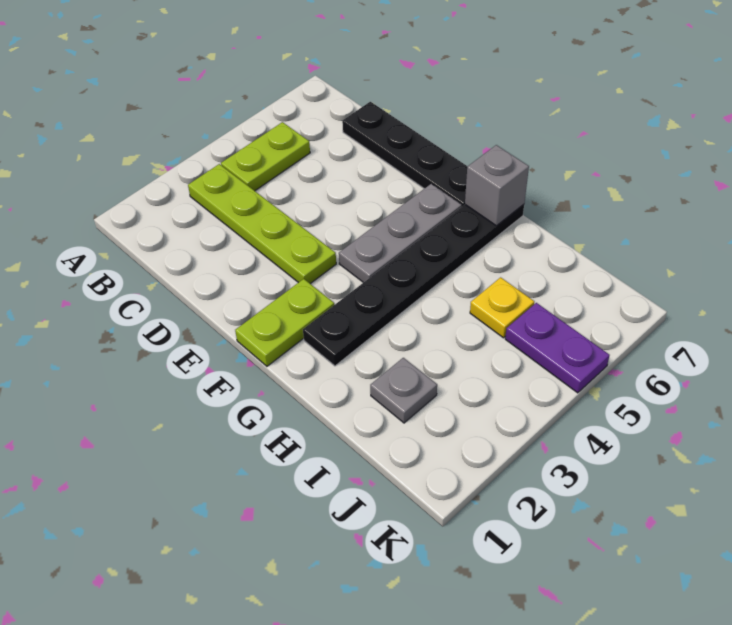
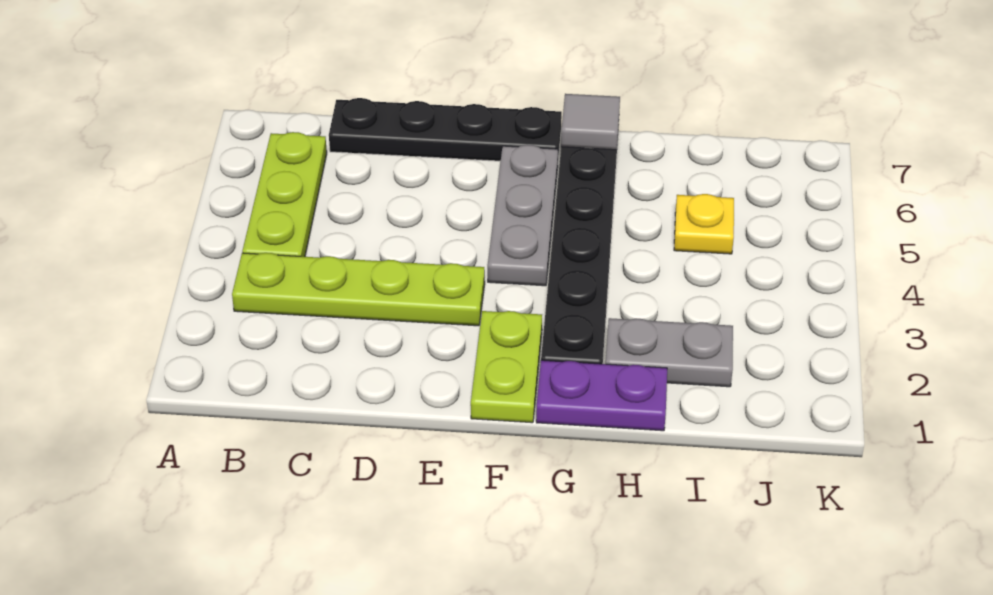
lime plate B4:B5 level 1 -> lime plate B4:B6 level 1
grey brick G7 level 2 -> grey tile G7 level 2
grey plate I2 level 1 -> grey plate H2:I2 level 1
purple plate J5:K5 level 1 -> purple plate G1:H1 level 1

